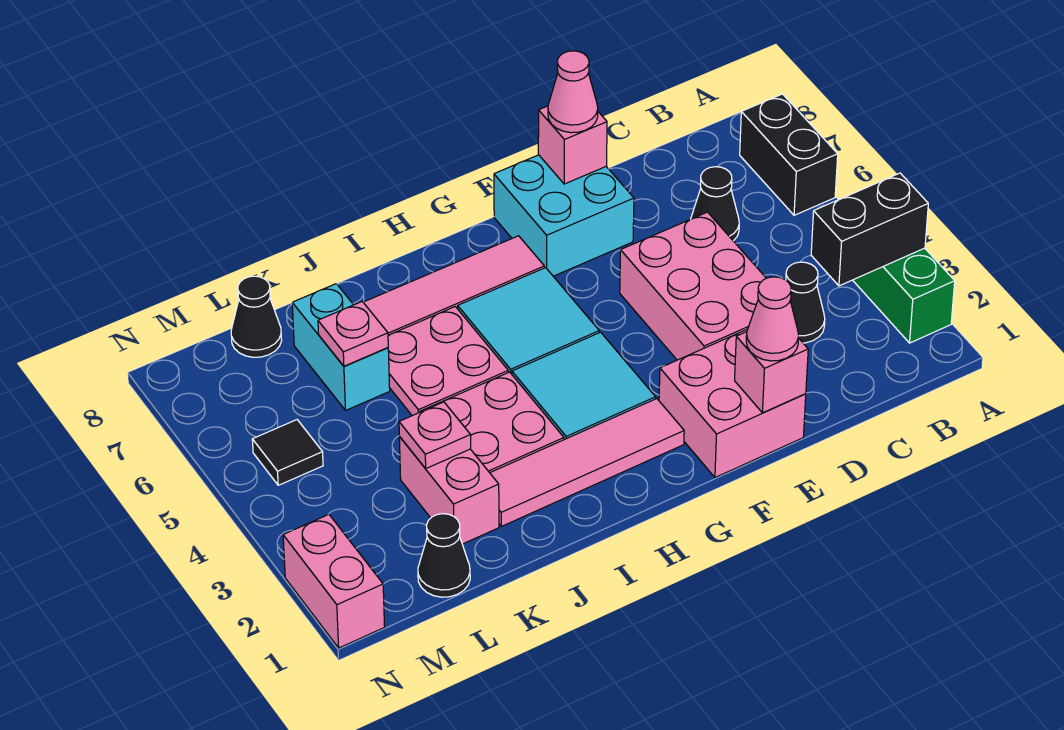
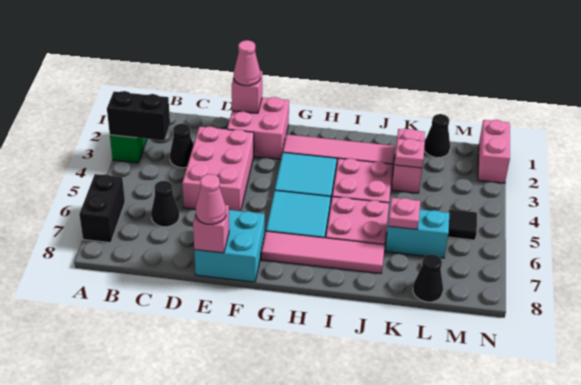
cyan brick K6:K7 level 1 -> cyan brick K6:L6 level 1

